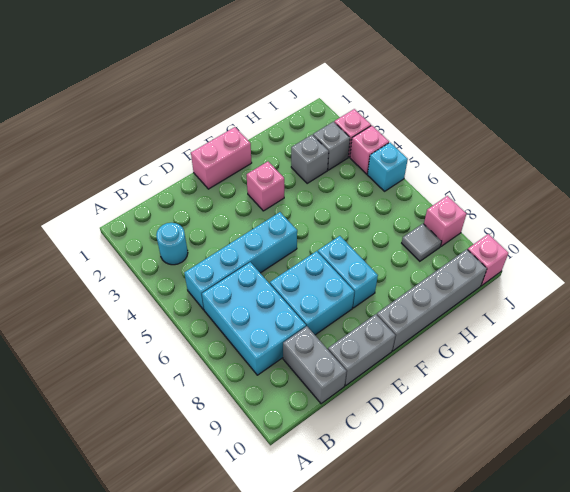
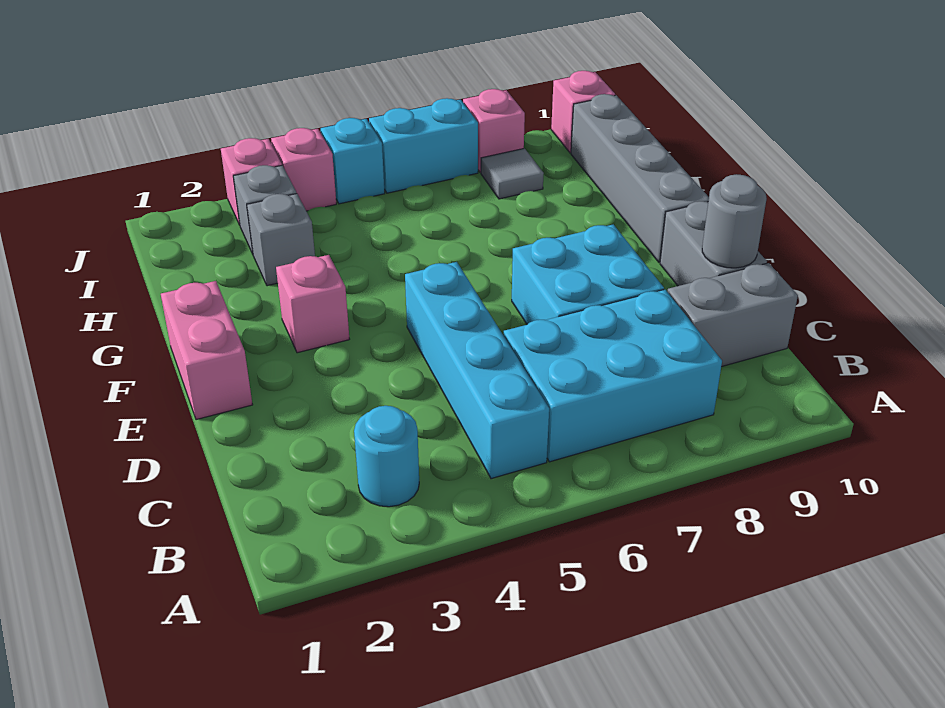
none -> grey round brick D10 level 2
cyan brick F7:F8 level 1 -> cyan brick J6:J7 level 1

